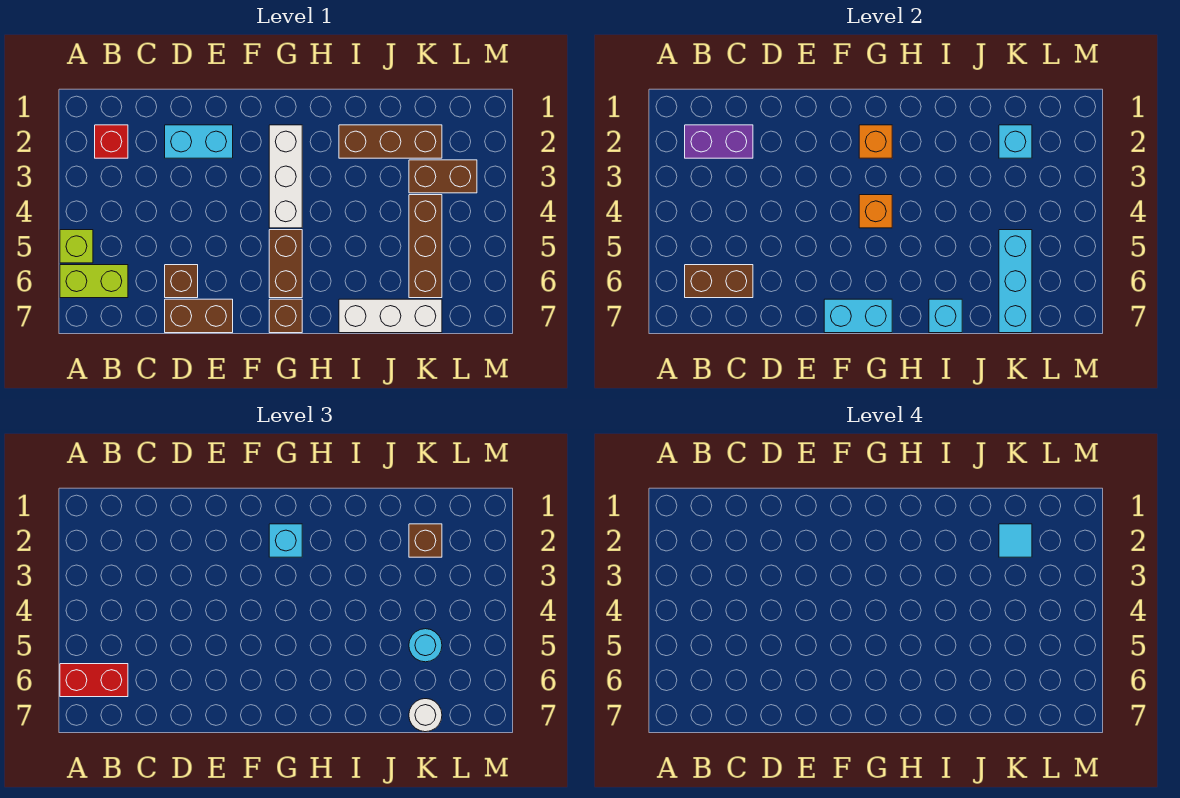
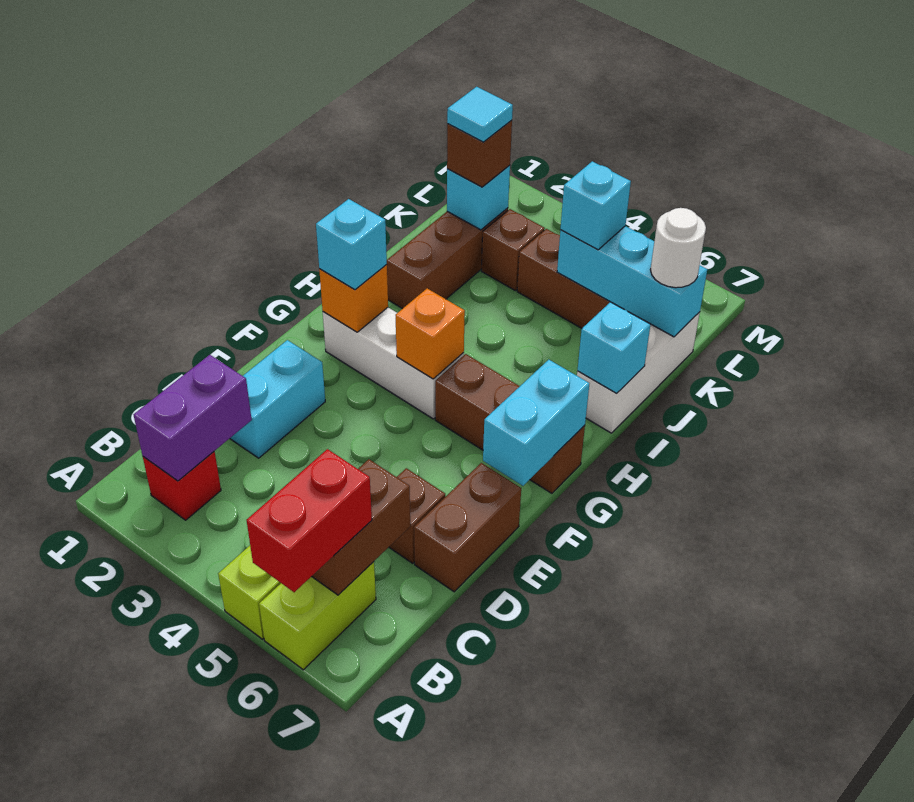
brown brick K3:L3 level 1 -> brown brick K3 level 1
cyan round brick K5 level 3 -> cyan brick K5 level 3

